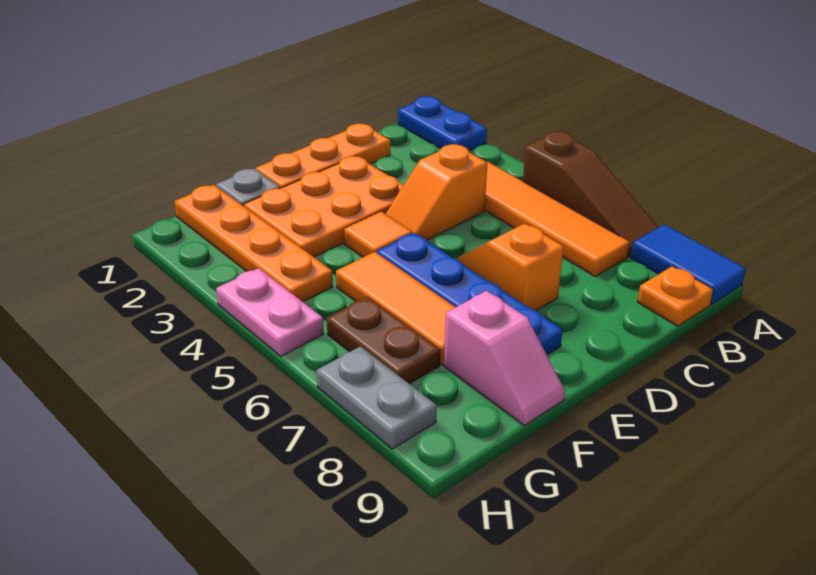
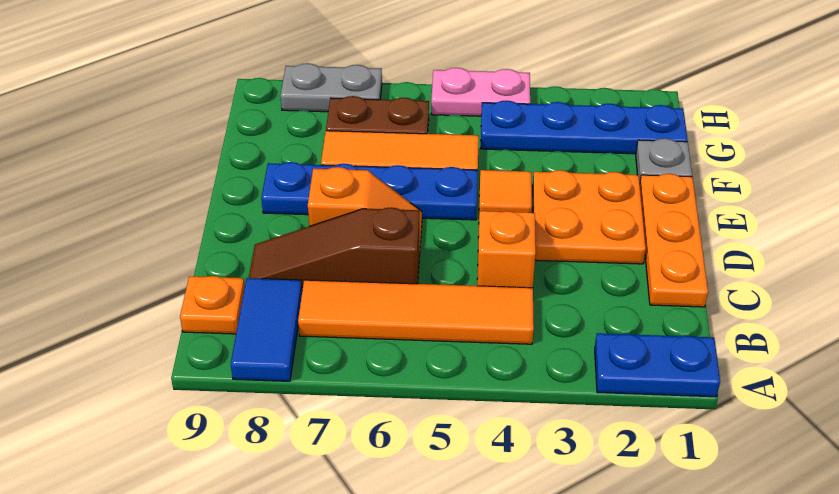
brown slope A5:A7 level 1 top 5 -> brown slope C6:C8 level 1 top 6
blue tile A8:A9 level 1 -> blue tile A8:B8 level 1
orange plate D2:F3 level 1 -> orange plate D2:E3 level 1
pink slope F8:F9 level 1 top 8 -> none
orange plate G1:G4 level 1 -> blue plate G1:G4 level 1

